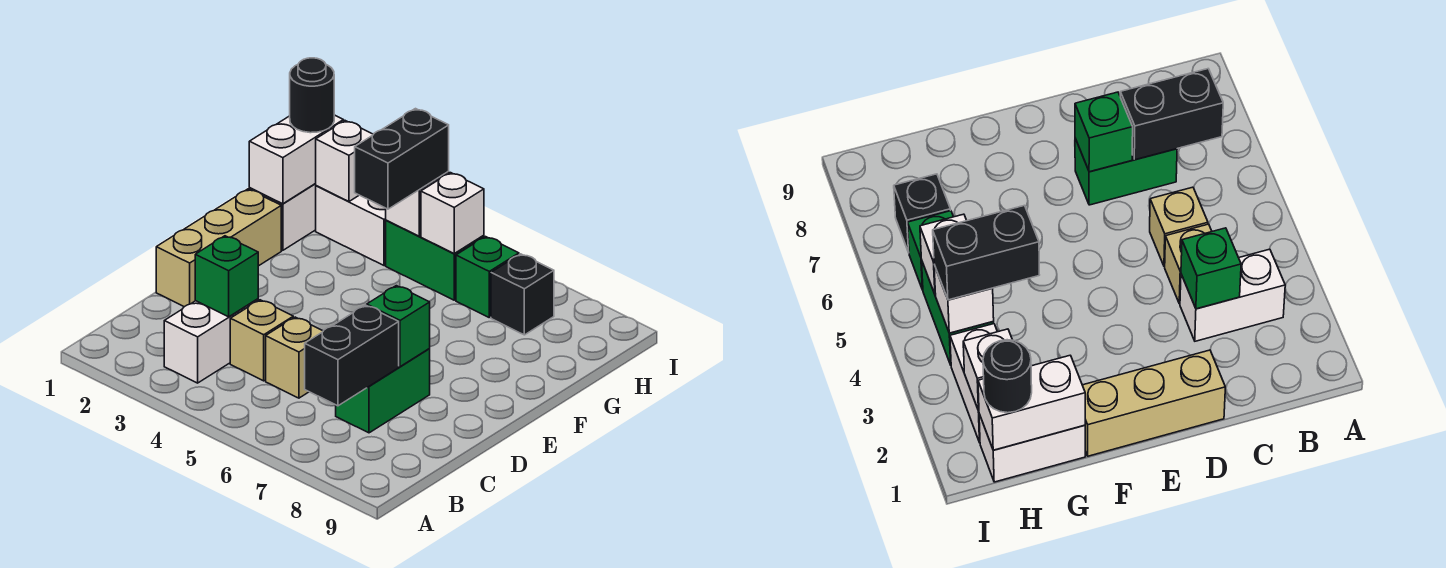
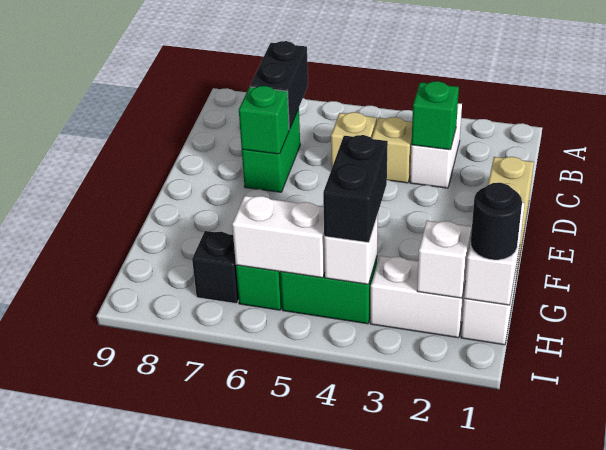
white brick H5 level 2 -> white brick H5:H6 level 2

